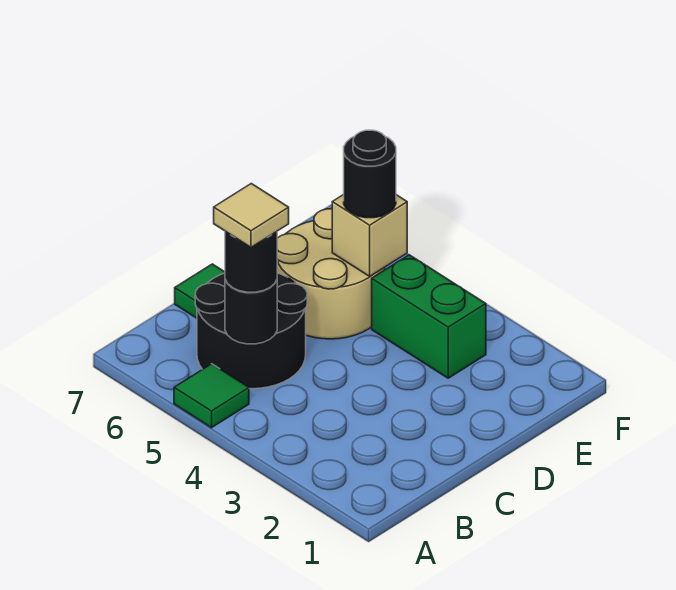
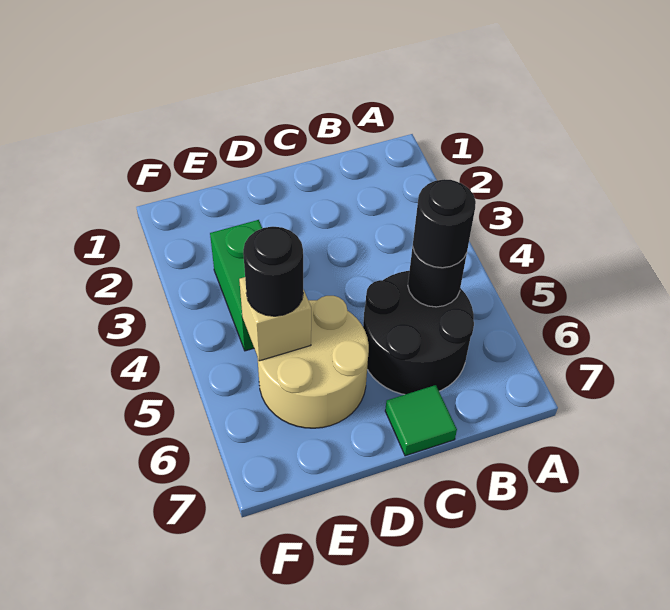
green tile A5 level 1 -> none
tan tile B5 level 4 -> none

